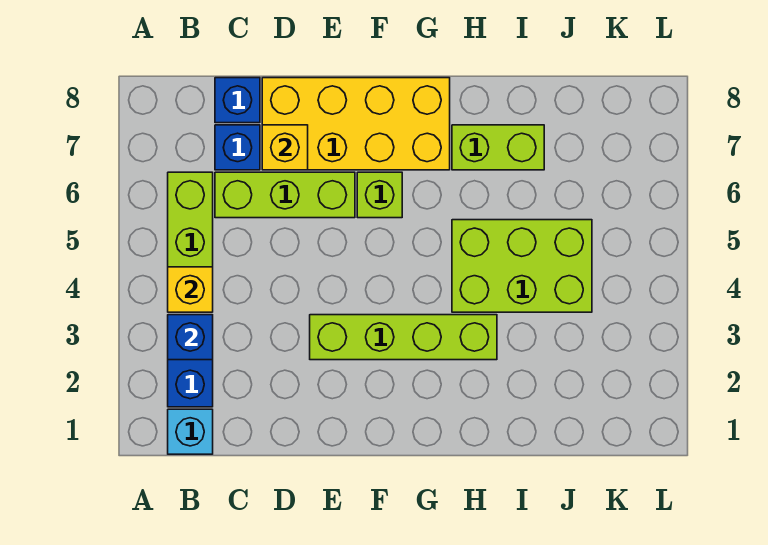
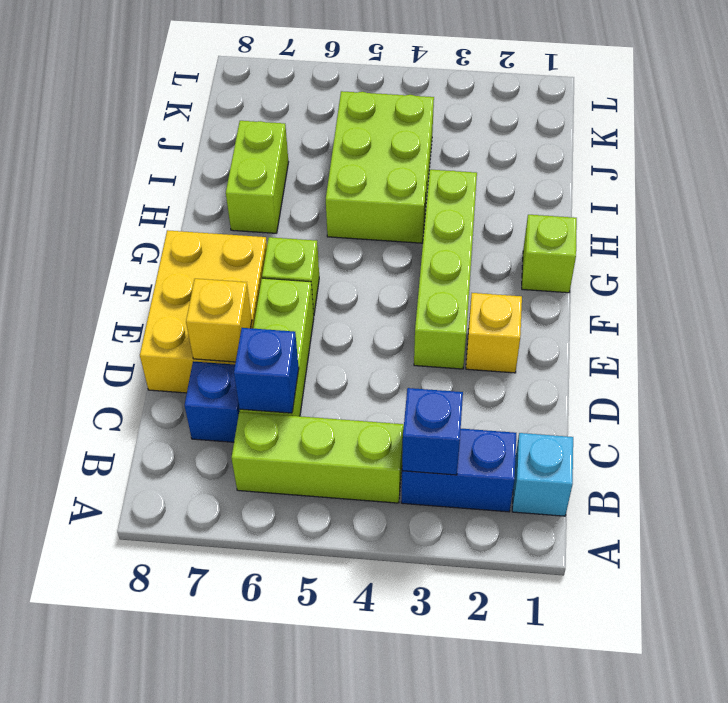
yellow brick B4 level 2 -> yellow brick E2 level 1
blue brick C8 level 1 -> blue brick C6 level 2
yellow brick D7:G8 level 1 -> yellow brick D7:F8 level 1
none -> lime brick G1 level 1

